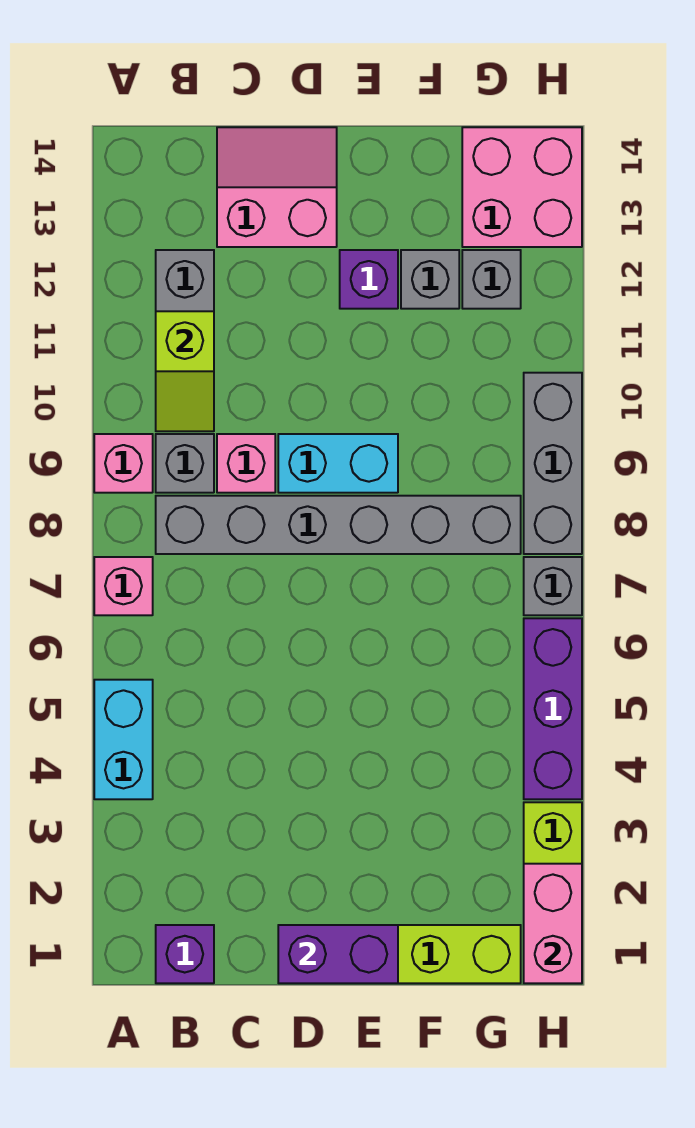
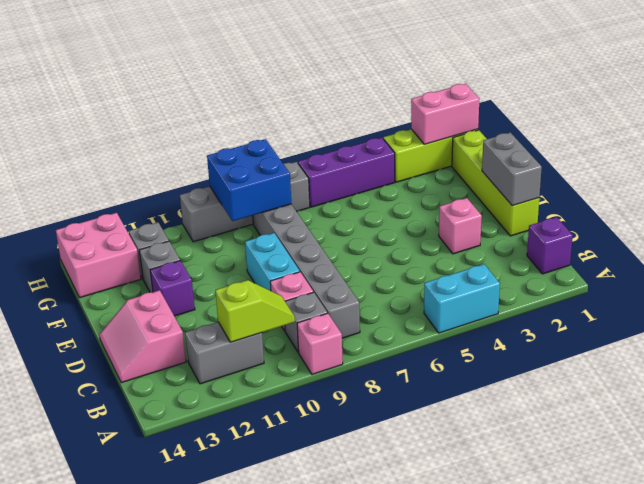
pink brick A7 level 1 -> pink brick D3 level 1
purple brick D1:E1 level 2 -> grey brick D1:E1 level 2
none -> blue brick G8:H9 level 2

